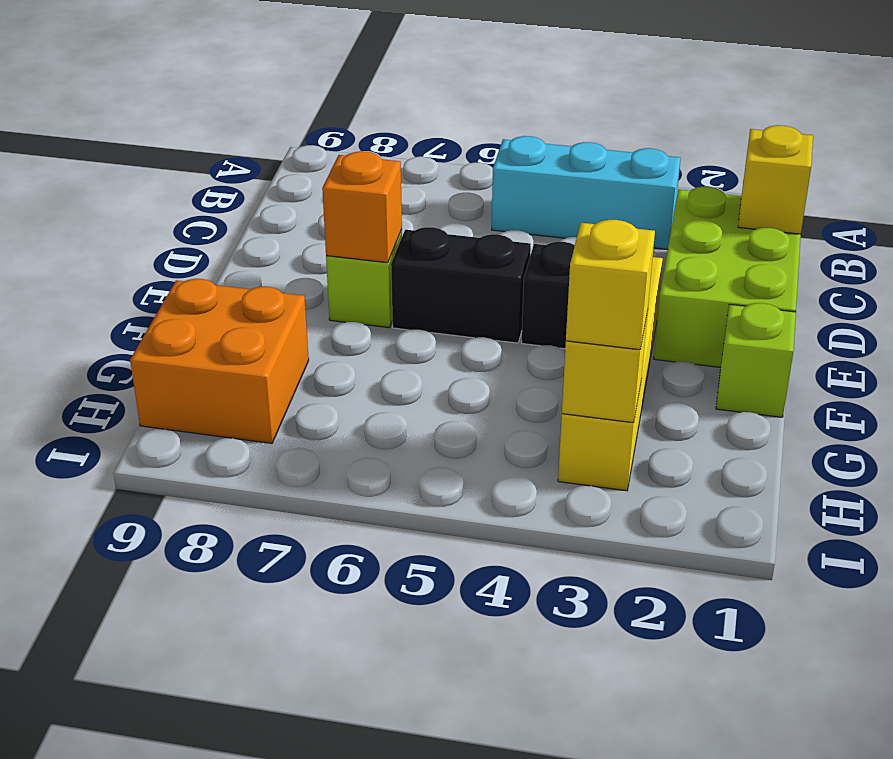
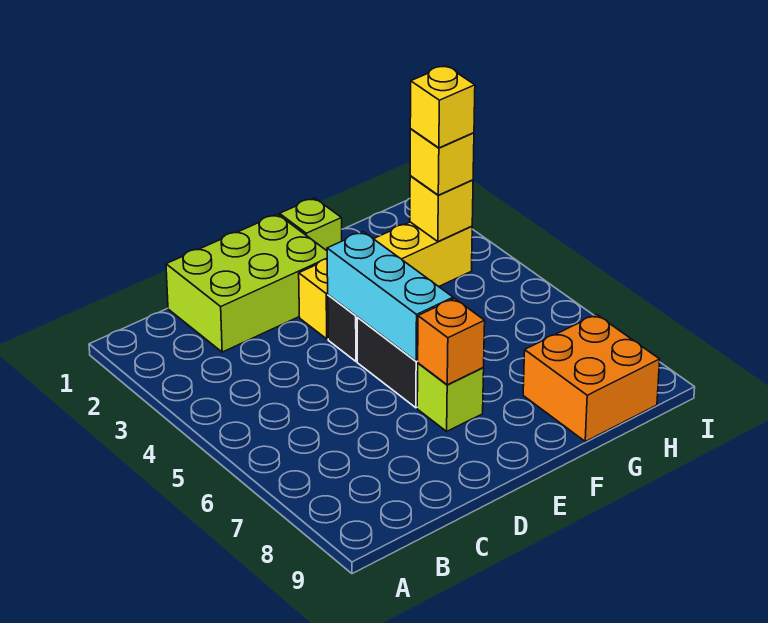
cyan brick B3:B5 level 1 -> cyan brick E4:E6 level 2
yellow brick C1 level 2 -> yellow brick H3 level 4

